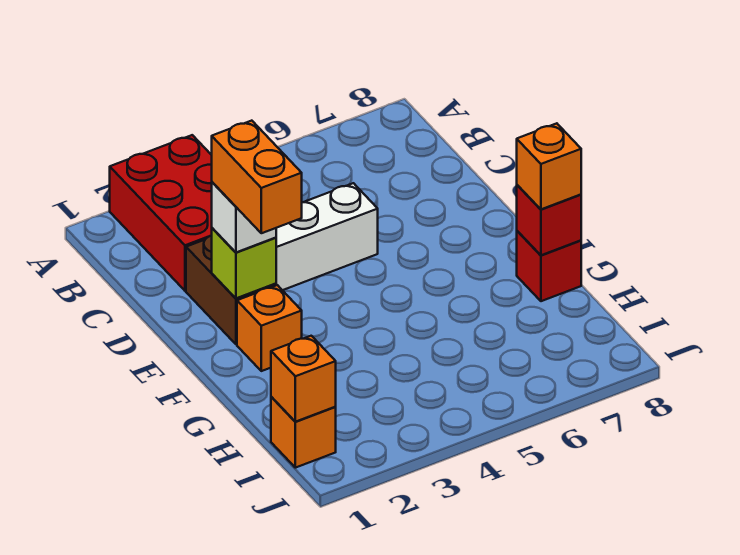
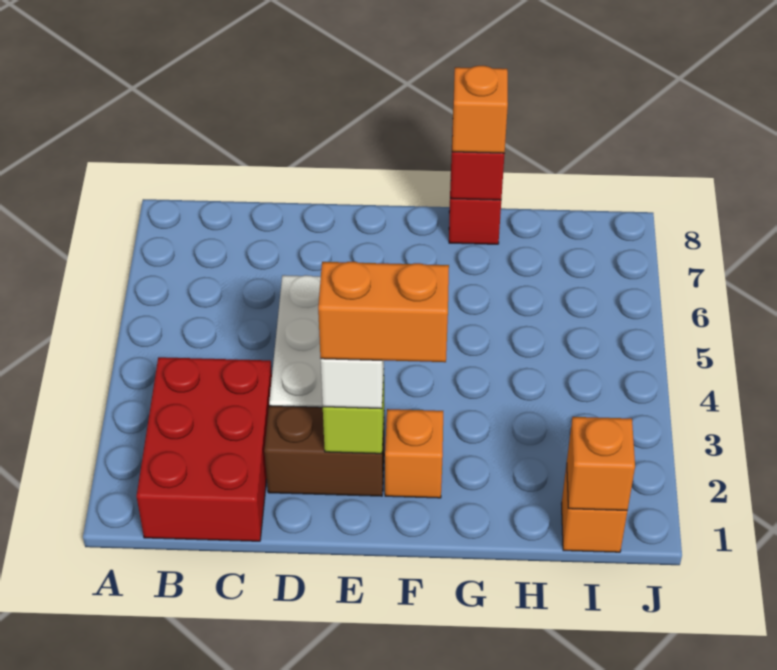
red brick A2:C3 level 1 -> red brick B1:C3 level 1

